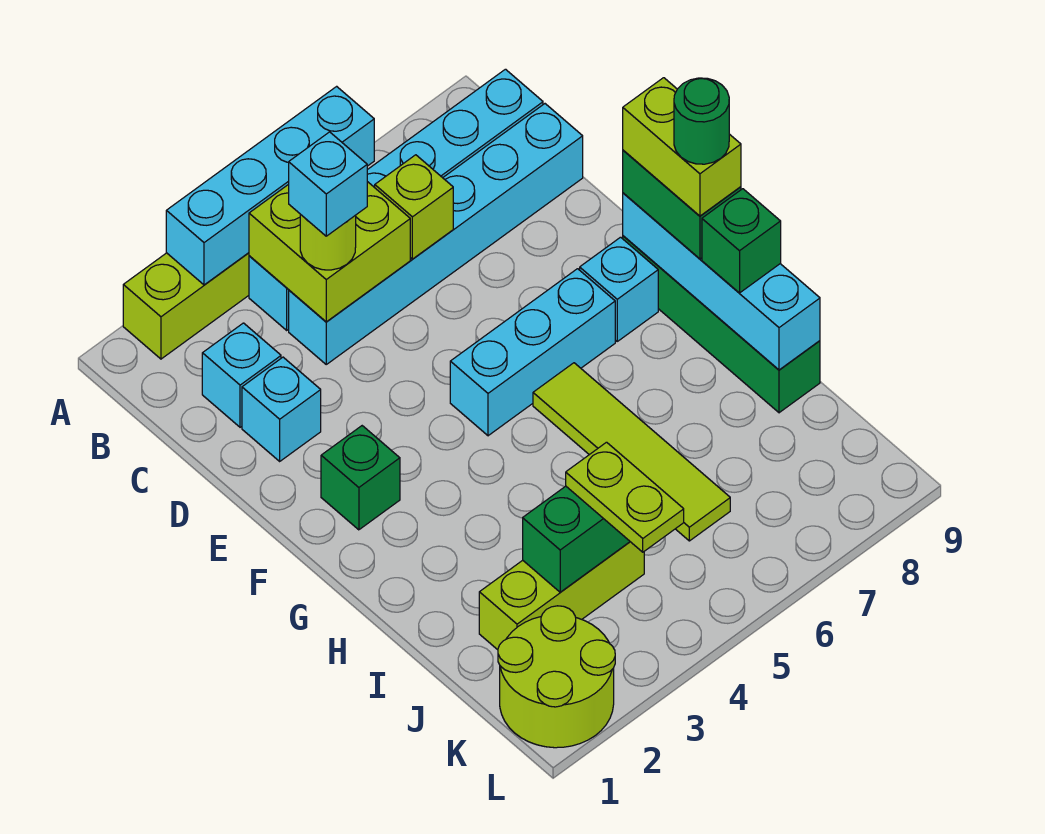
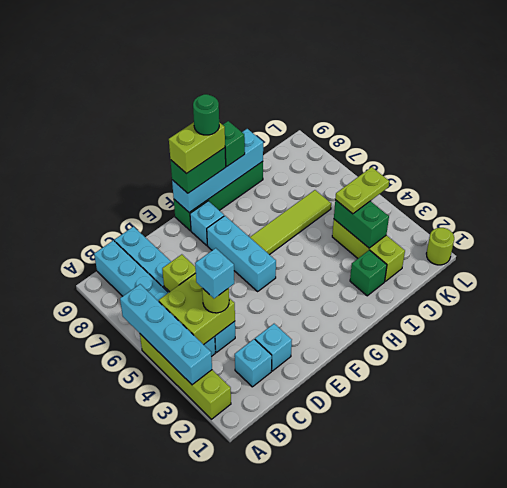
green brick F2 level 1 -> green brick I2 level 1
lime round brick K1:L2 level 1 -> lime round brick L1 level 1

